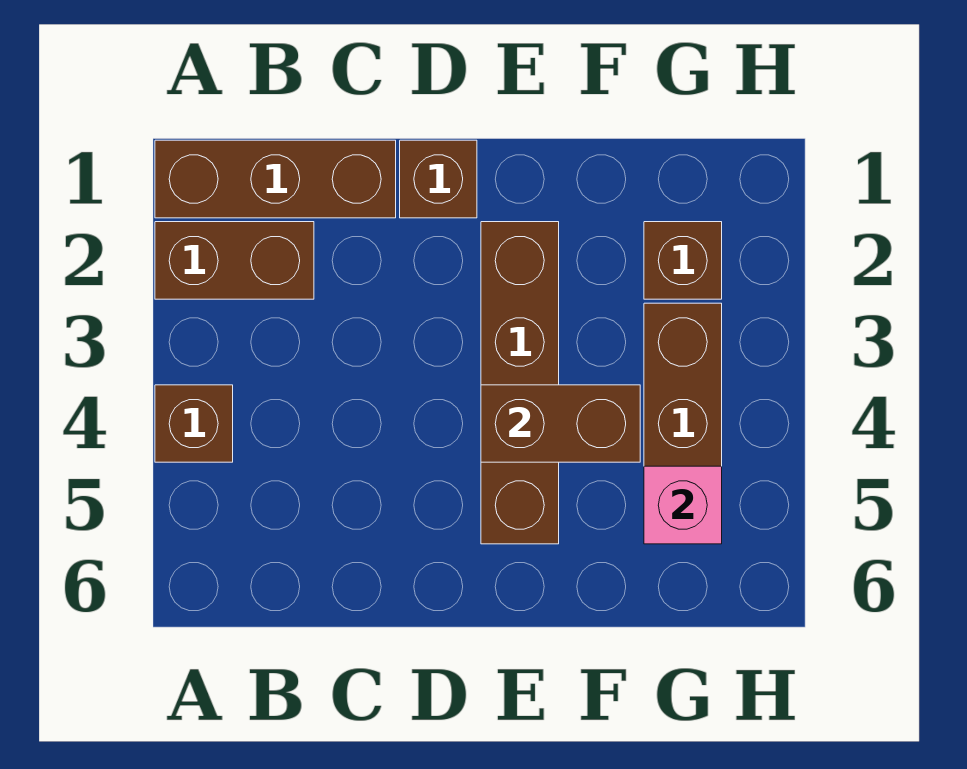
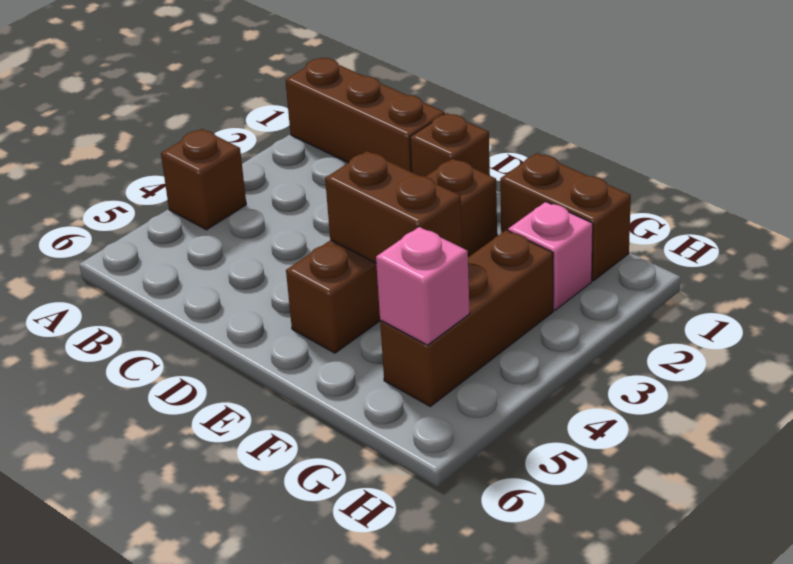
brown brick A2:B2 level 1 -> brown brick F1:G1 level 1
brown brick G2 level 1 -> pink brick G2 level 1

